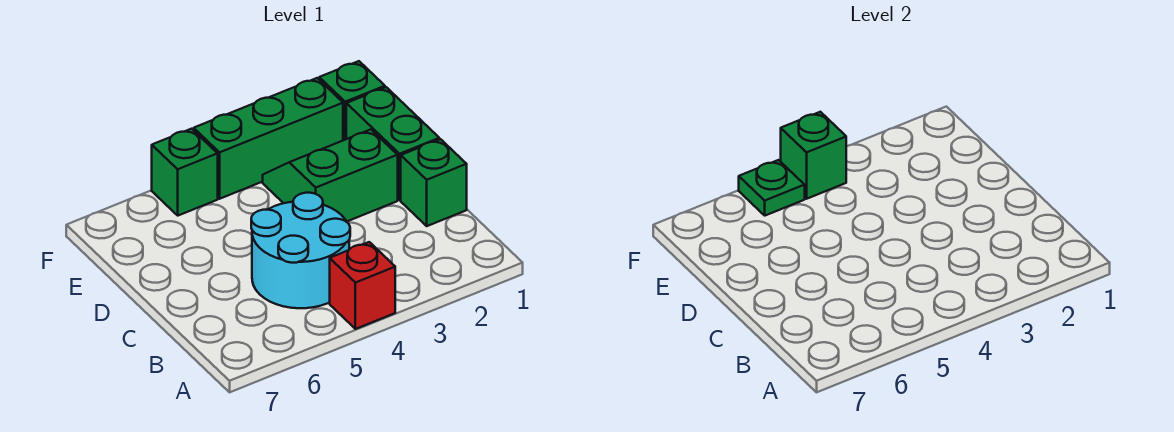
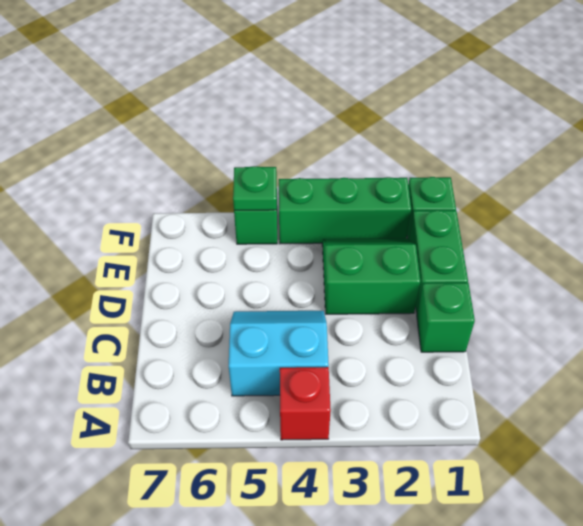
cyan round brick B4:C5 level 1 -> cyan slope B4:C5 level 1 top B
green brick F4 level 2 -> none

